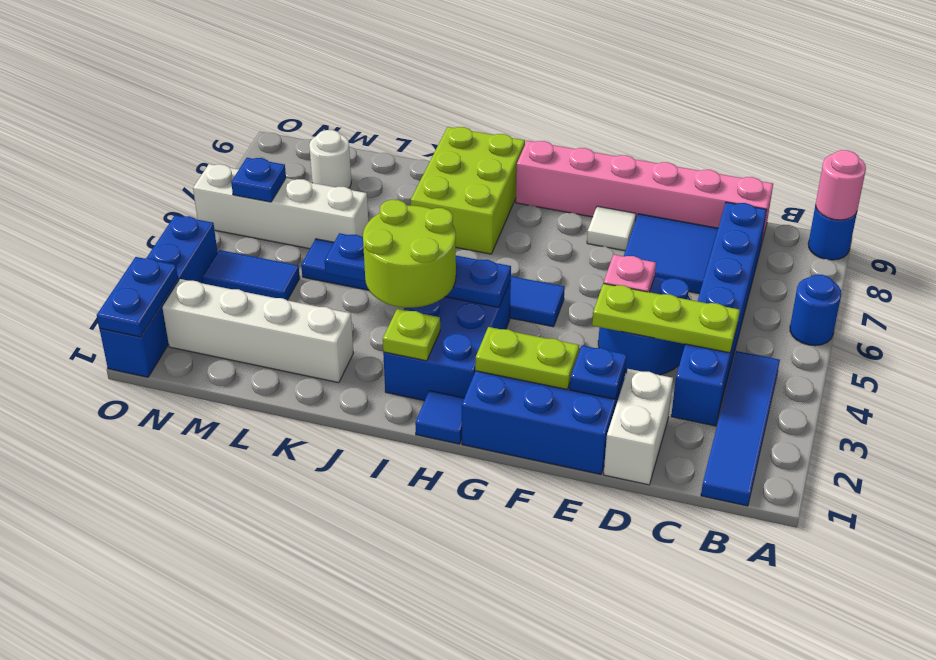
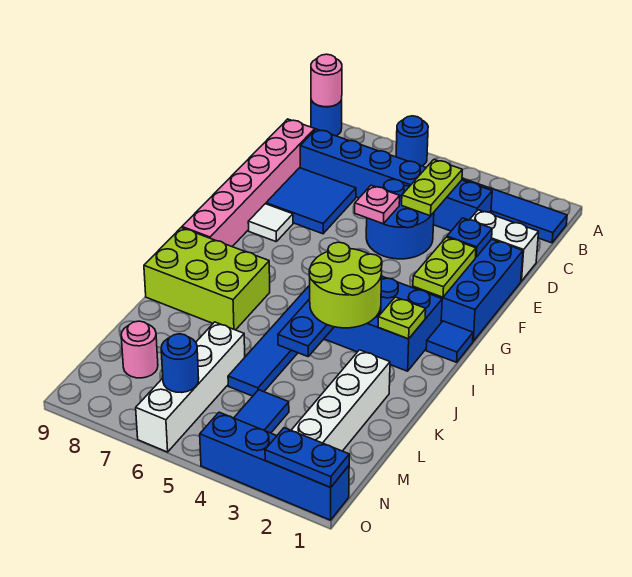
lime plate C4:E4 level 2 -> lime plate C4:D4 level 2
white round brick M8 level 1 -> pink round brick M8 level 1
blue plate N6 level 2 -> blue round brick N6 level 2

